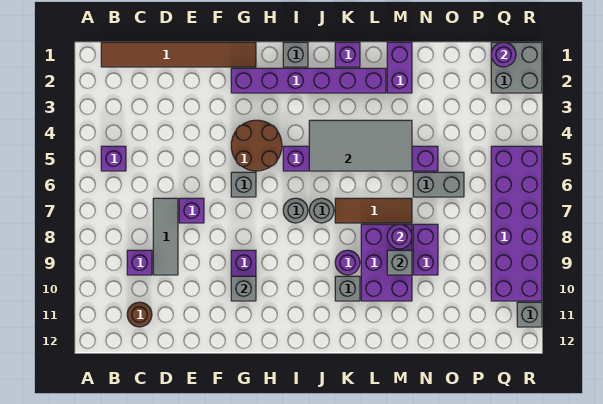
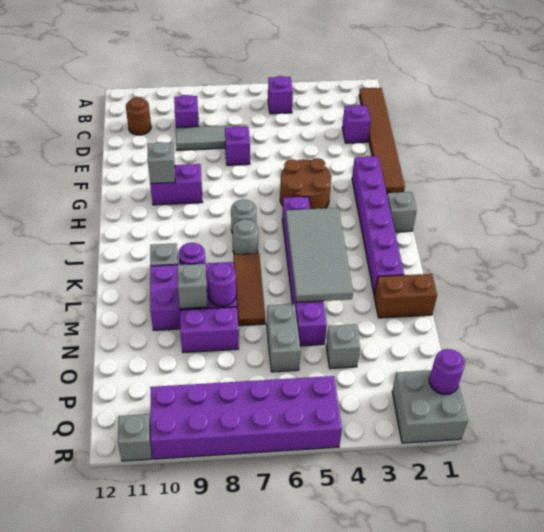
grey brick G6 level 1 -> grey brick O4 level 1
purple brick K1 level 1 -> purple brick D2 level 1
purple brick M1:M2 level 1 -> brown brick M1:M2 level 1

